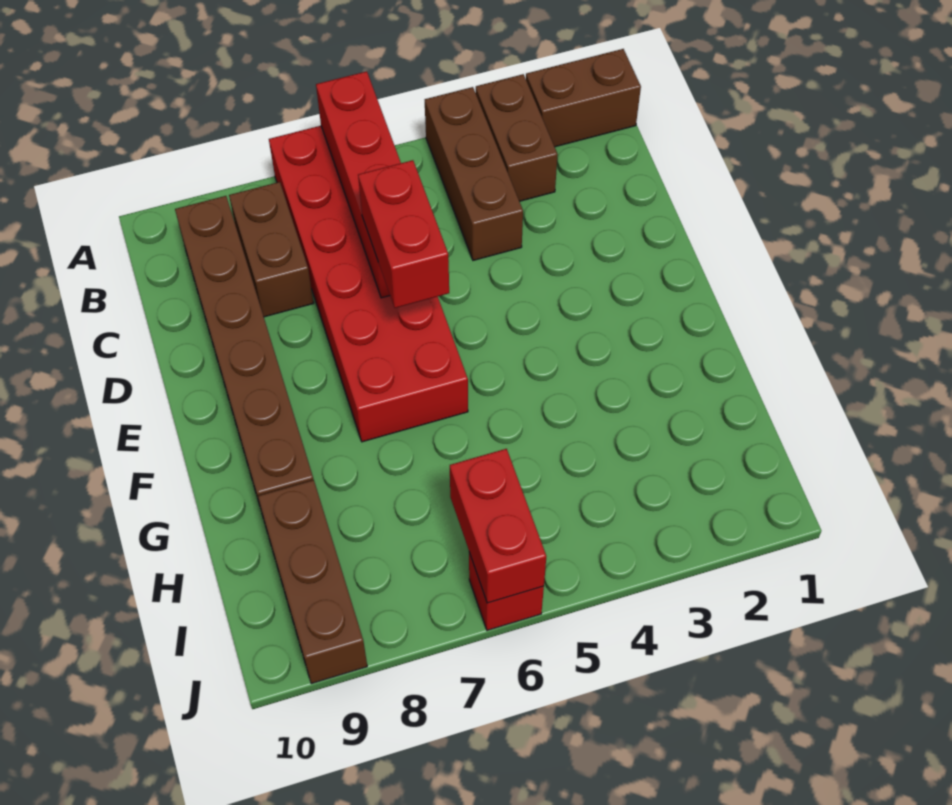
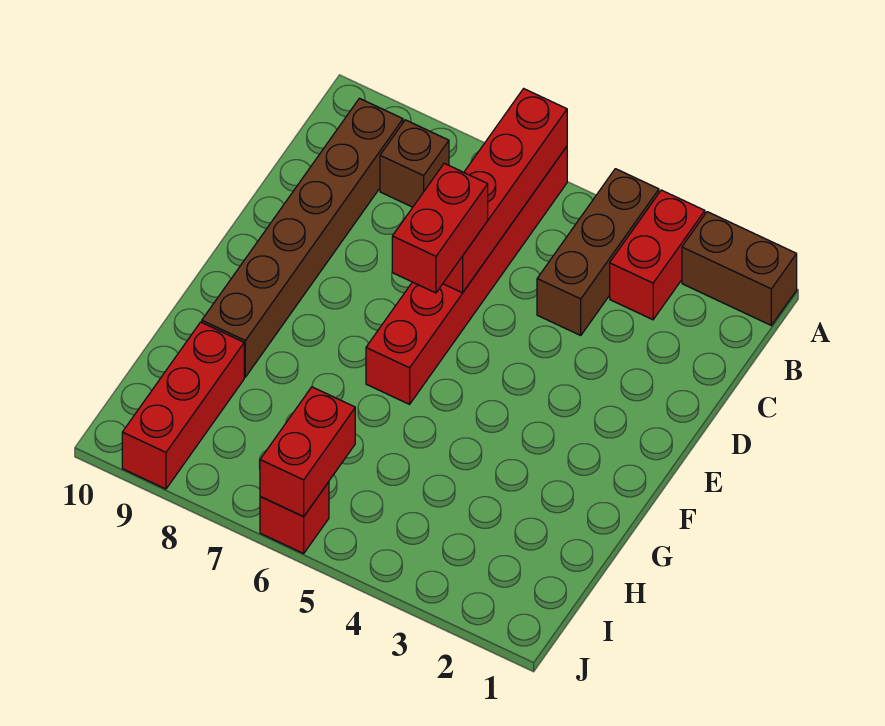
brown brick A3:B3 level 1 -> red brick A3:B3 level 1
red brick A6:F7 level 1 -> red brick A6:F6 level 1
brown brick B8:C8 level 1 -> brown brick B8 level 1
brown brick H9:J9 level 1 -> red brick H9:J9 level 1

